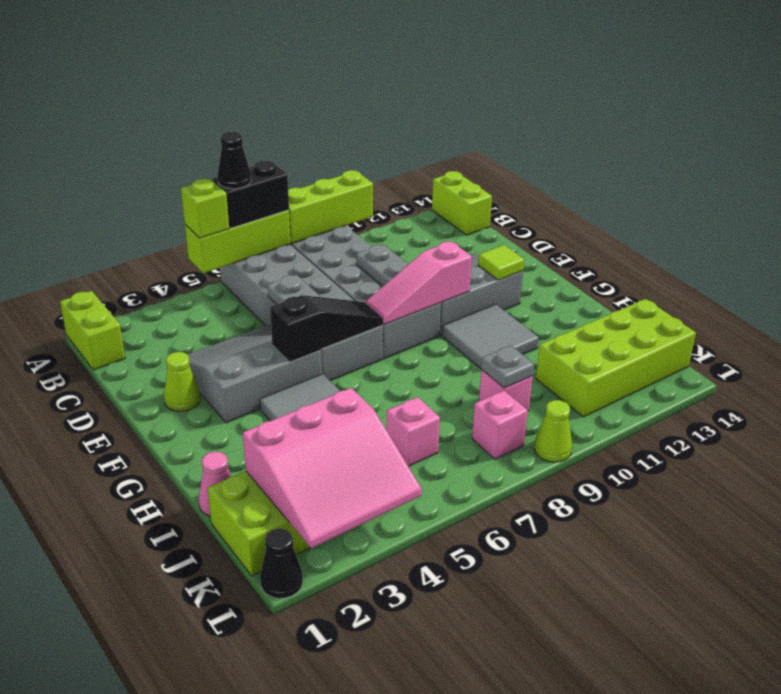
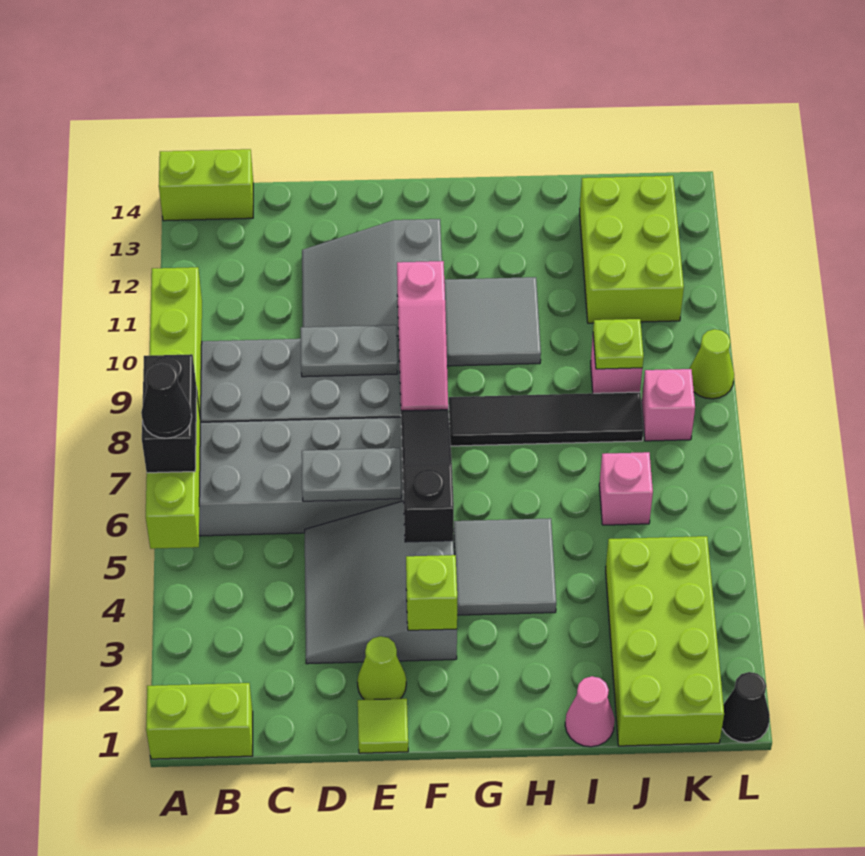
lime brick A5 level 3 -> lime brick F3 level 2
lime tile F12 level 2 -> lime tile E1 level 1
none -> black tile G8:J8 level 1
pink slope J2:L4 level 2 top J -> none
grey plate J9 level 2 -> lime plate J9 level 2
lime brick J11:K14 level 1 -> lime brick J11:K13 level 1

